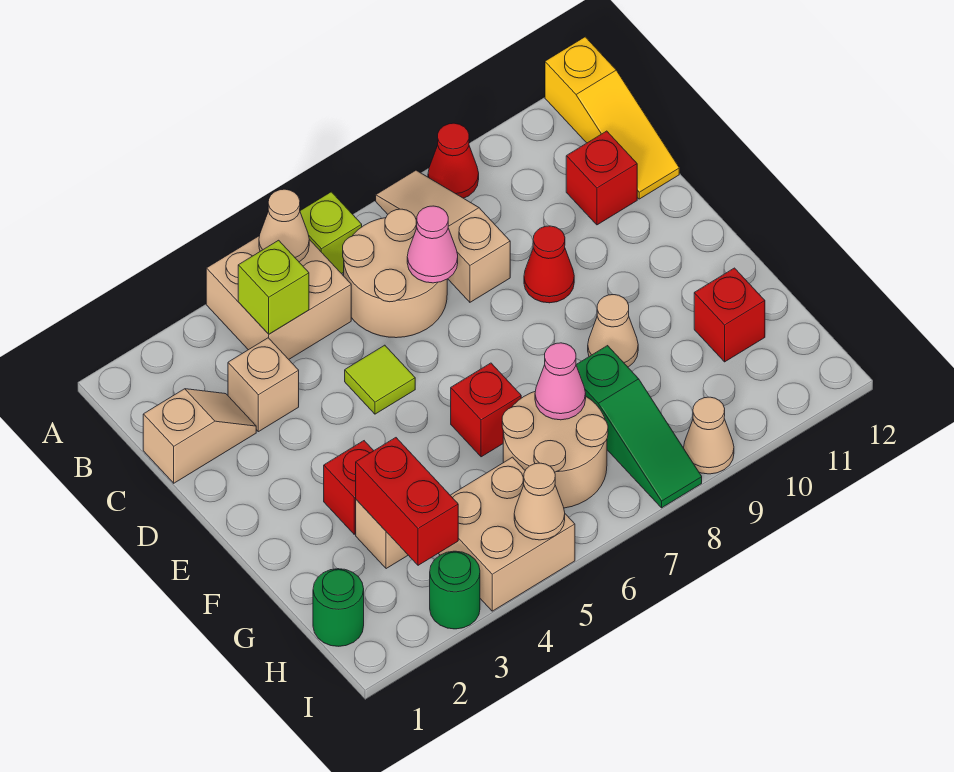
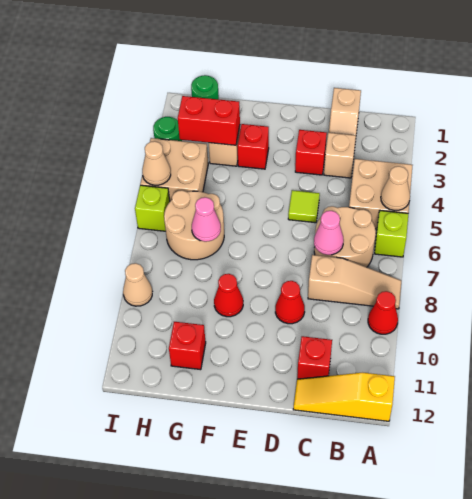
lime brick B4 level 2 -> lime brick I6 level 1
red brick F6 level 1 -> red brick D3 level 1
tan cone F9 level 1 -> red cone F9 level 1
green slope G8:I8 level 1 top G -> none

